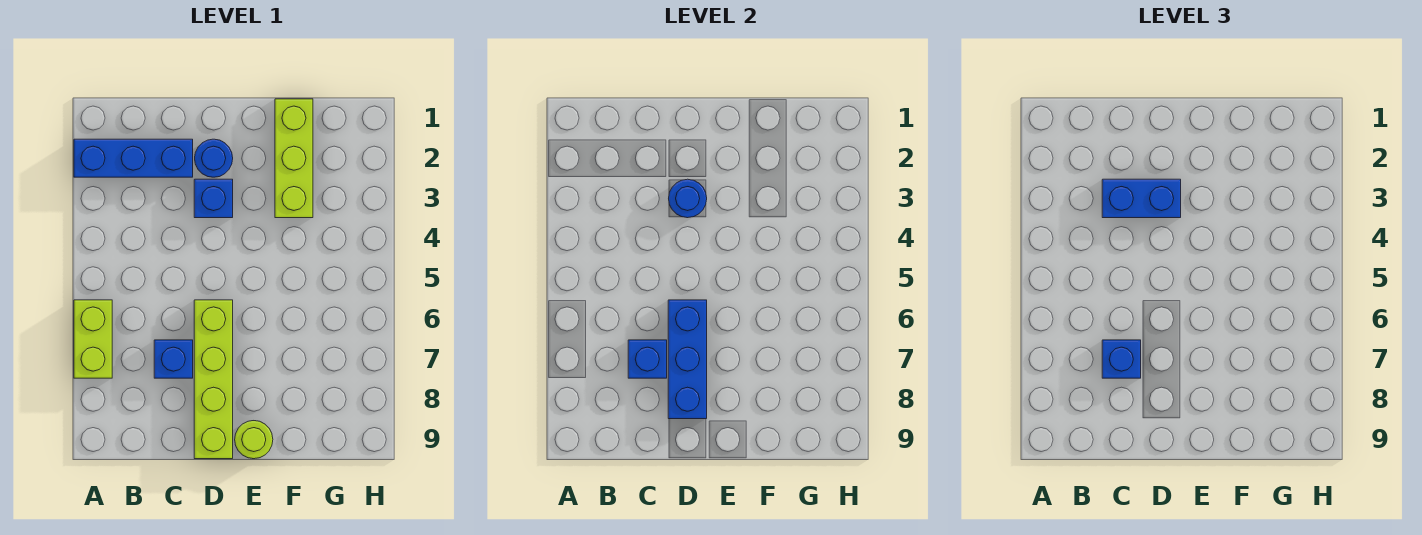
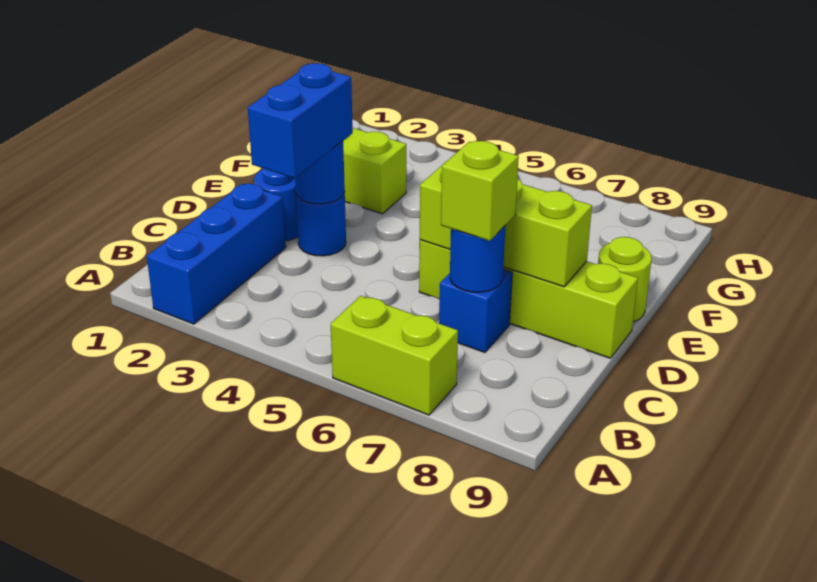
blue brick C7 level 2 -> blue round brick C7 level 2
blue brick C7 level 3 -> lime brick C7 level 3
blue brick D3 level 1 -> blue round brick D3 level 1
blue brick D6:D8 level 2 -> lime brick D6:D8 level 2

